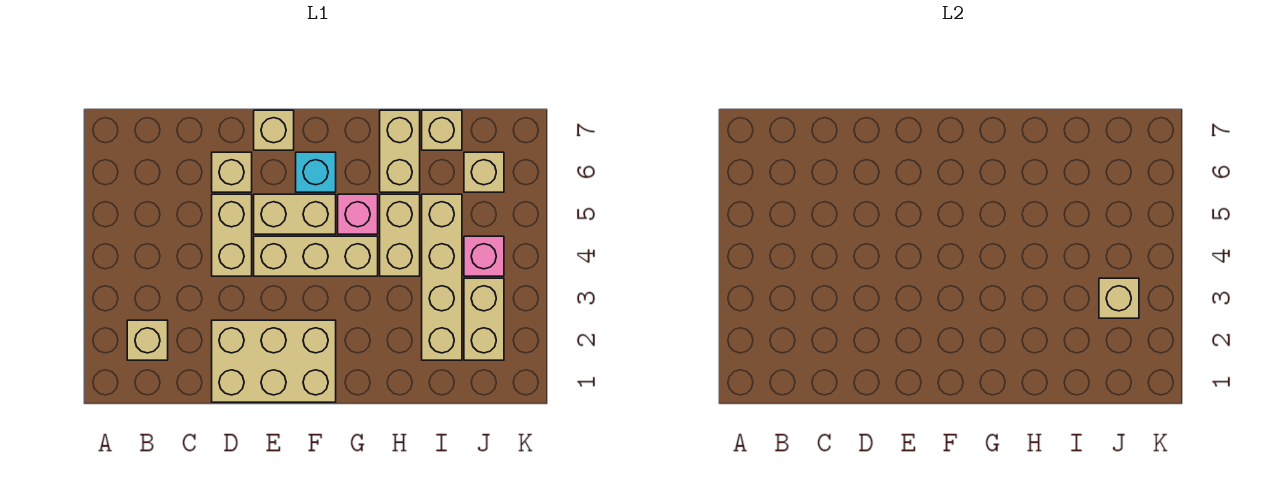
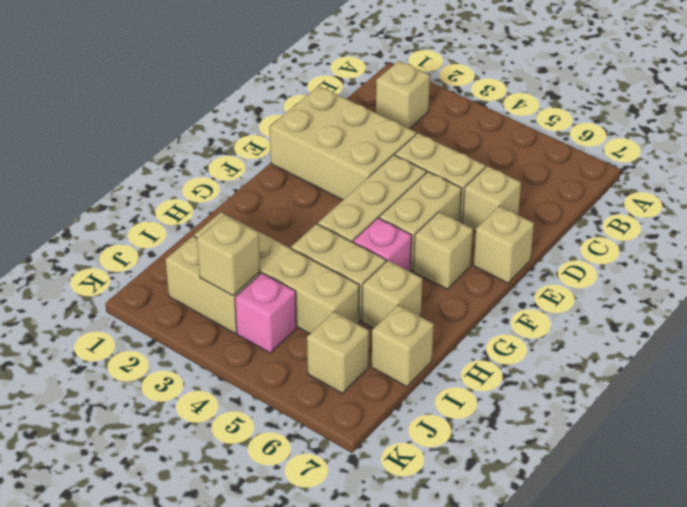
tan brick D1:F2 level 1 -> tan brick D1:E3 level 1
cyan brick F6 level 1 -> tan brick F6 level 1
tan brick H6:H7 level 1 -> tan brick H6 level 1

